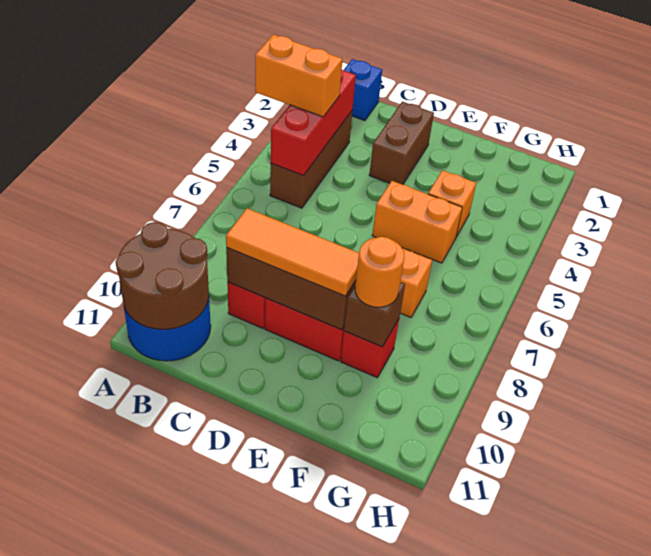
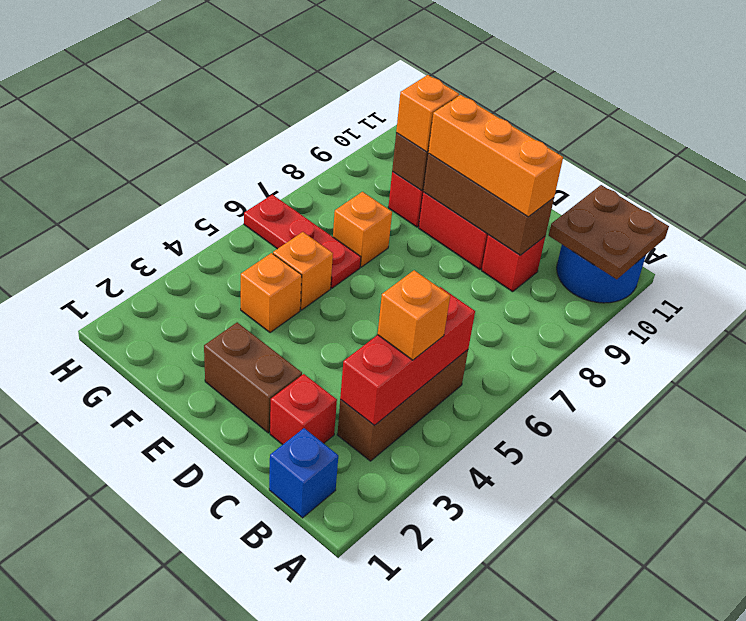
orange brick A4:B4 level 3 -> orange brick B4 level 3
brown round brick A10:B11 level 2 -> brown plate A10:B11 level 2
none -> red brick C2 level 1
orange tile C9:E9 level 3 -> orange brick C9:E9 level 3
brown brick D2:D3 level 1 -> brown brick D2:E2 level 1
orange brick E5:F5 level 1 -> orange brick F5 level 1
none -> red plate F6:H6 level 1
orange round brick F9 level 3 -> orange brick F9 level 3

